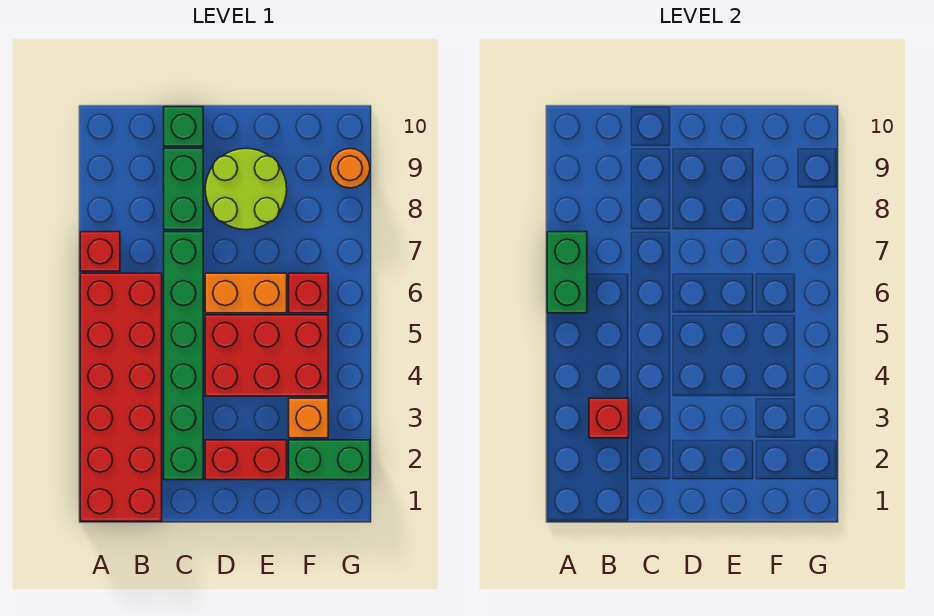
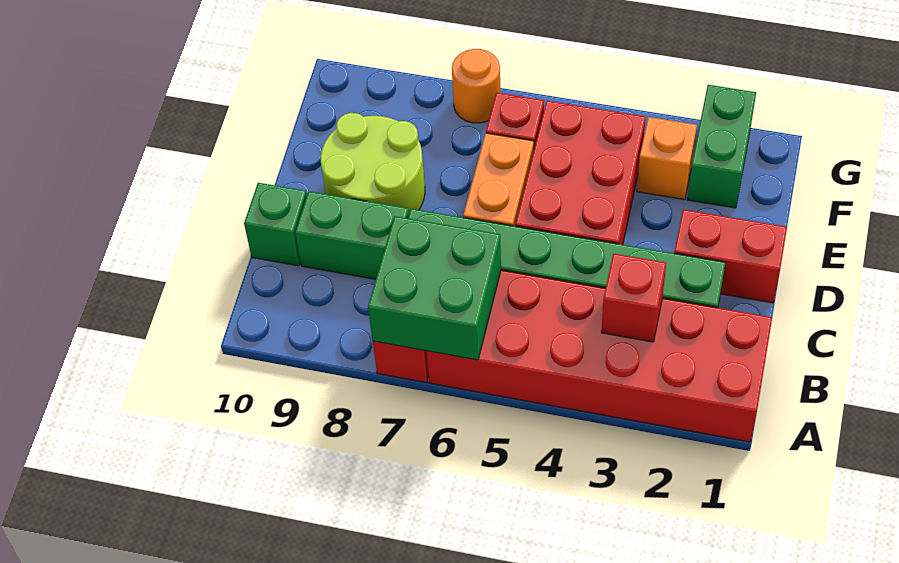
green brick A6:A7 level 2 -> green brick A6:B7 level 2
red brick D2:E2 level 1 -> red brick D1:D2 level 1
orange round brick G9 level 1 -> orange round brick G7 level 1

